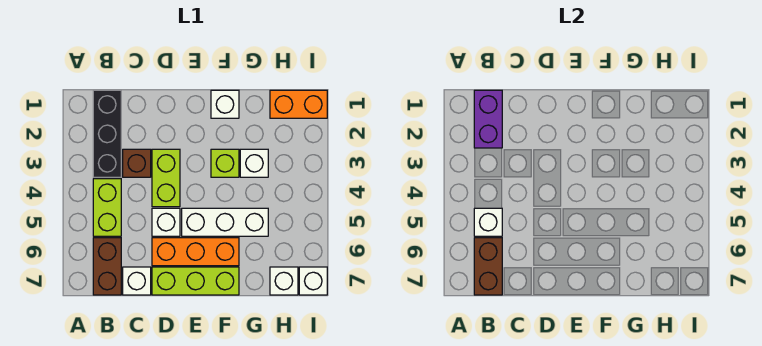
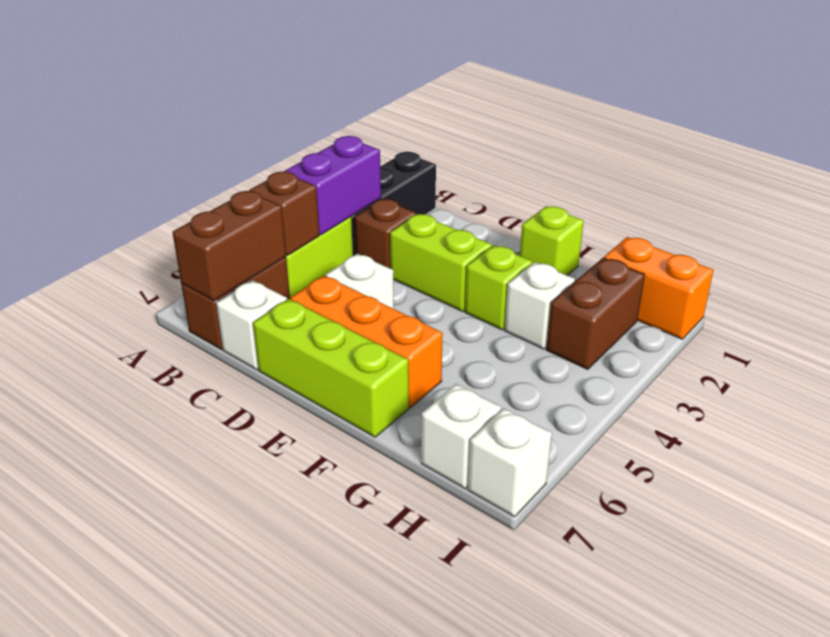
purple brick B1:B2 level 2 -> purple brick B3:B4 level 2
white brick B5 level 2 -> brown brick B5 level 2
lime brick D3:D4 level 1 -> lime brick D3:E3 level 1
white brick E5:G5 level 1 -> none
white brick F1 level 1 -> lime brick F1 level 1
none -> brown brick H2:H3 level 1

